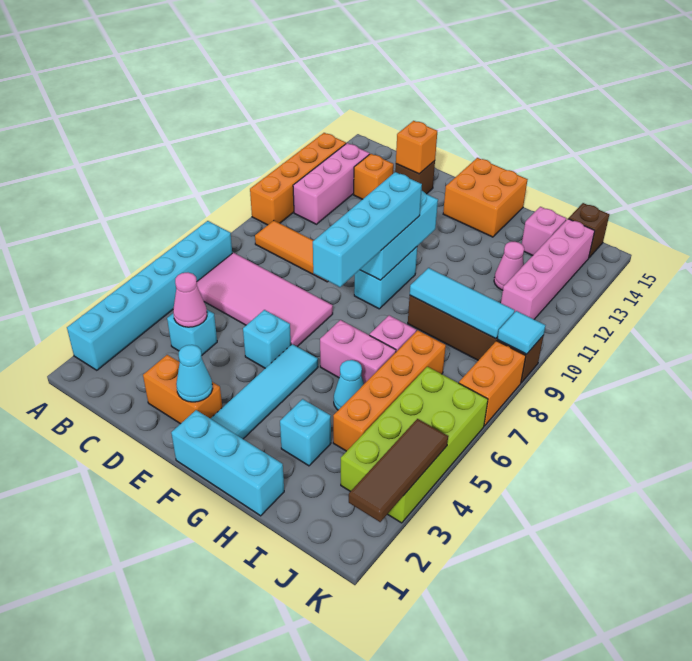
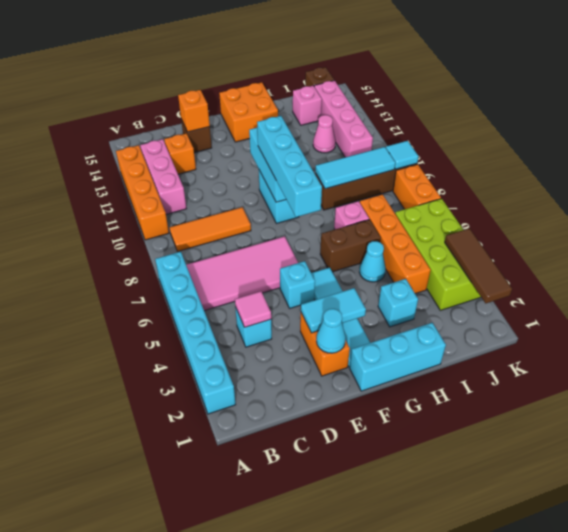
pink cone C4 level 2 -> pink tile C4 level 2
orange brick D2:E2 level 1 -> orange brick E2:E3 level 1
none -> cyan tile E3:F3 level 2
pink brick G6:H6 level 1 -> brown brick G6:H6 level 1

